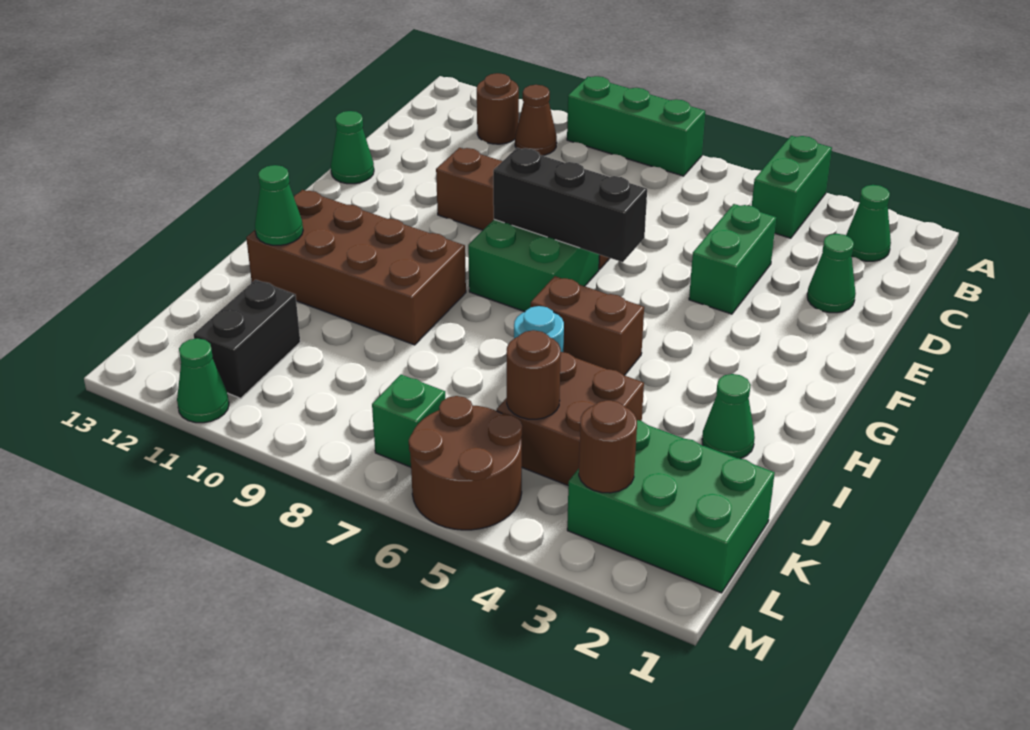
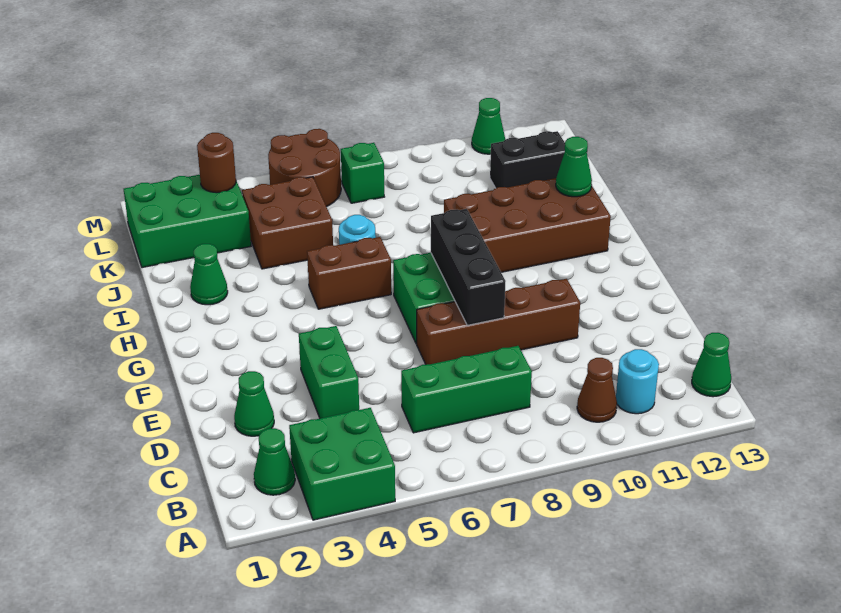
green brick A4:B4 level 1 -> green brick A3:B4 level 1
green brick A7:A9 level 1 -> green brick C6:C8 level 1
brown round brick B11 level 1 -> cyan round brick B11 level 1
green cone E13 level 1 -> green cone B13 level 1
black brick F6:F8 level 2 -> black brick E8:G8 level 2
brown round brick K5 level 2 -> none
black brick K11:L11 level 1 -> black brick K11:K12 level 1

